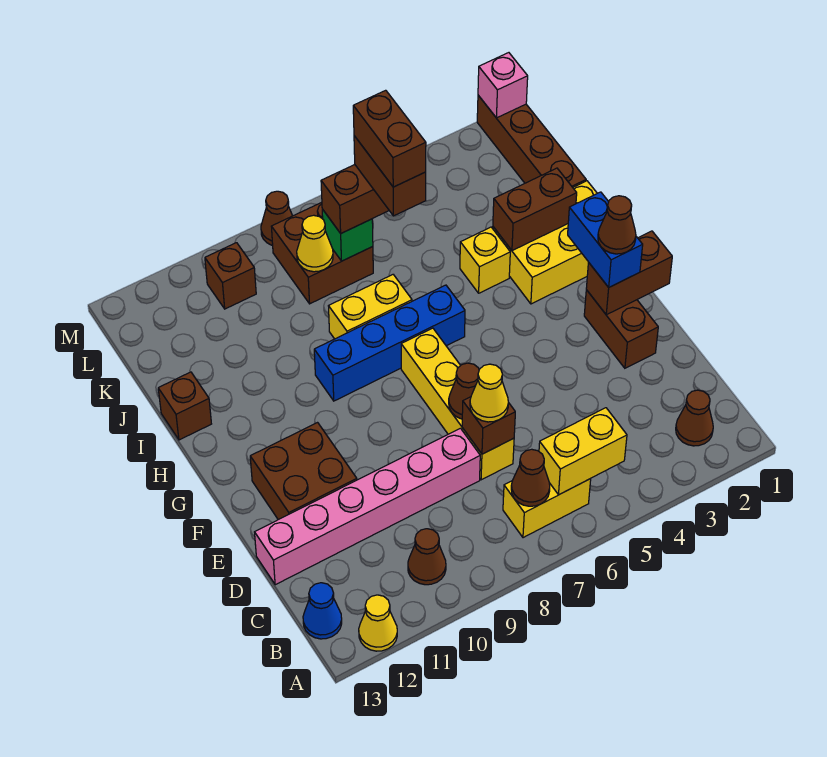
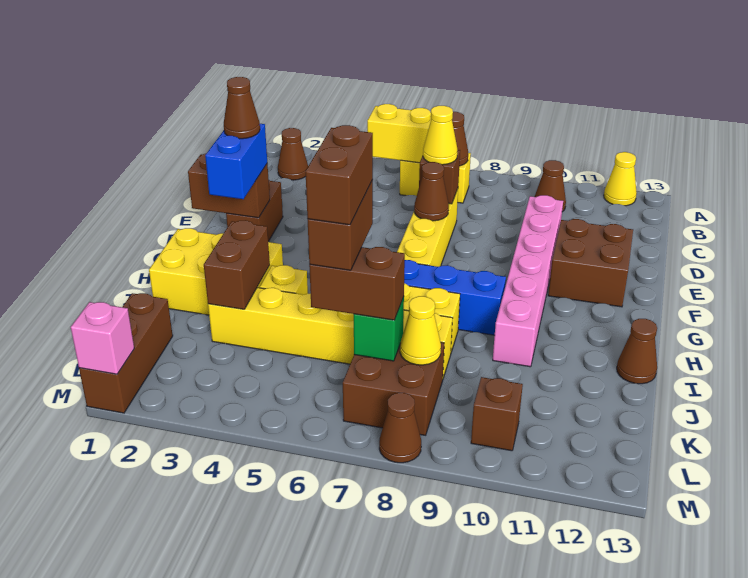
blue cone B13 level 1 -> none
pink brick D8:D13 level 1 -> pink brick D10:I10 level 1
brown brick I2:I3 level 2 -> brown brick I3:J3 level 2
brown brick I13 level 1 -> brown cone I13 level 1
brown brick J1:M1 level 1 -> brown brick K1:M1 level 1
none -> yellow brick J3:J8 level 1

